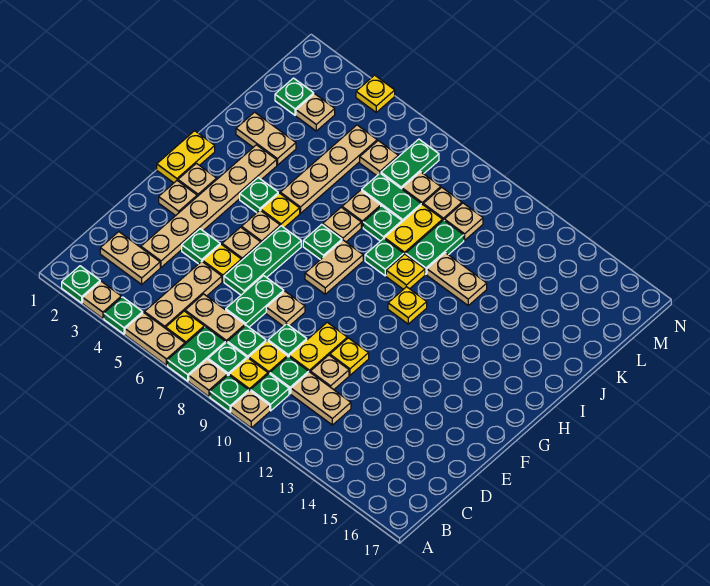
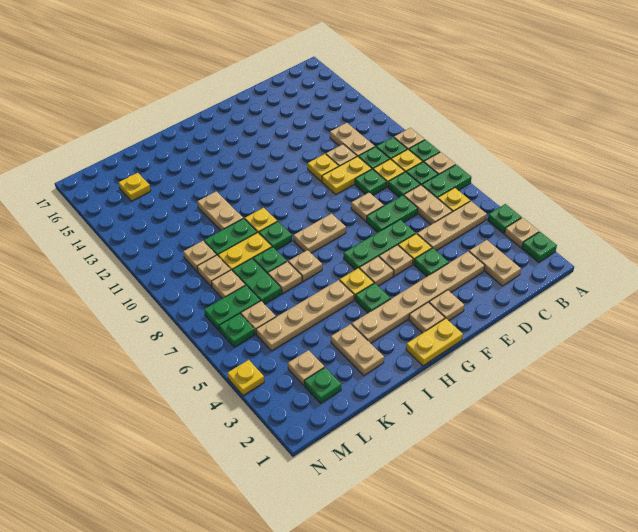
tan plate A5:A6 level 1 -> none
green plate H7 level 1 -> green plate M6 level 1
yellow plate H11 level 1 -> yellow plate L15 level 1

